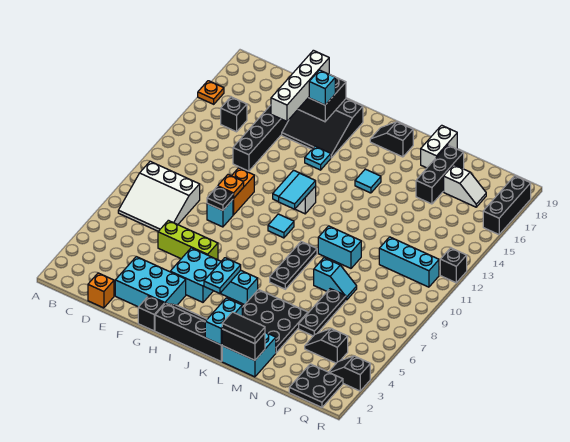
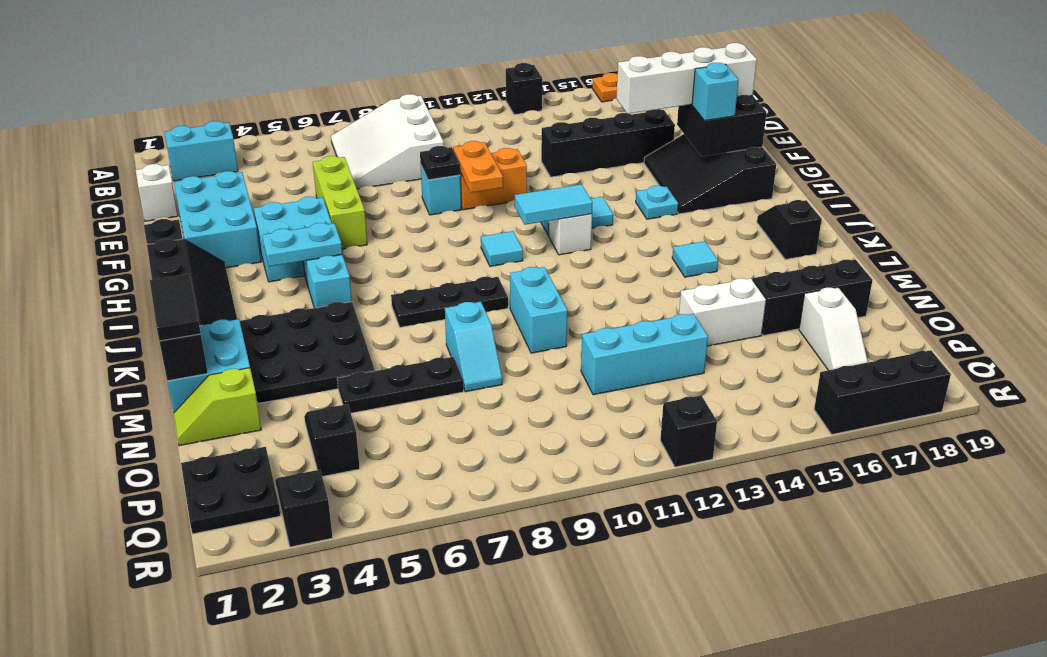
black brick C15 level 1 -> black brick A13 level 1
orange brick D1 level 1 -> white brick D1 level 1
orange plate F10 level 2 -> orange plate F10:G10 level 2
cyan brick K1:K2 level 2 -> cyan brick B2:B3 level 1
white brick M18:M19 level 1 -> white brick N14:N15 level 1
none -> lime slope N1:N2 level 1 top 2
cyan brick O11:Q11 level 1 -> cyan brick O11:O13 level 1

